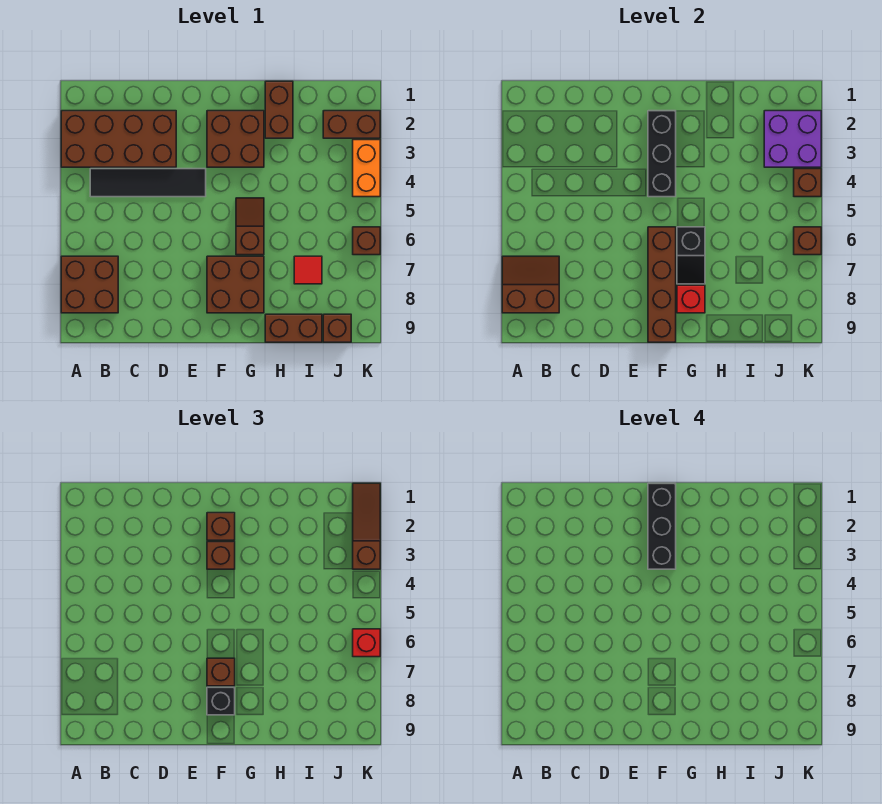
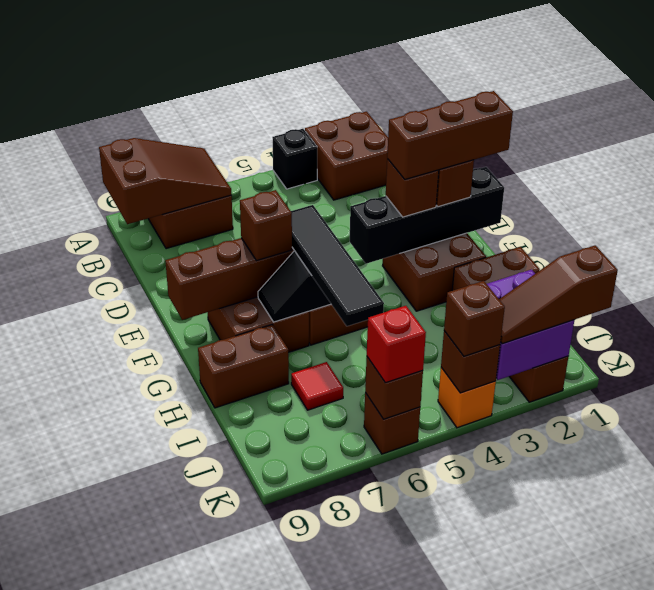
brown brick A2:D3 level 1 -> brown brick A2:B3 level 1
brown slope A7:B8 level 2 top 8 -> brown slope A7:B9 level 2 top 9
black tile B4:E4 level 1 -> black tile F6:I6 level 3
black brick F1:F3 level 4 -> brown brick F1:F3 level 4
black brick F2:F4 level 2 -> black brick F1:F4 level 2
black brick F8 level 3 -> black brick A4 level 1
red brick G8 level 2 -> none
brown brick H9:I9 level 1 -> brown brick H8:H9 level 1
brown brick J9 level 1 -> brown brick K4 level 3
brown slope K1:K3 level 3 top 3 -> brown slope K1:K3 level 3 top 1
orange brick K3:K4 level 1 -> orange brick K4 level 1

